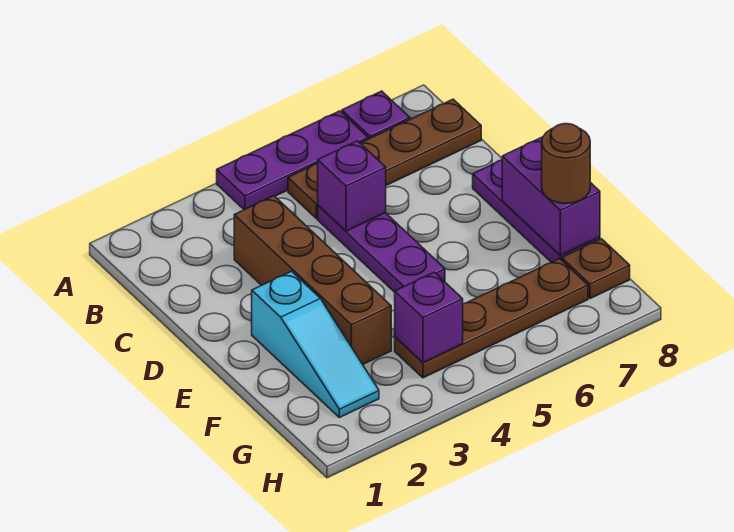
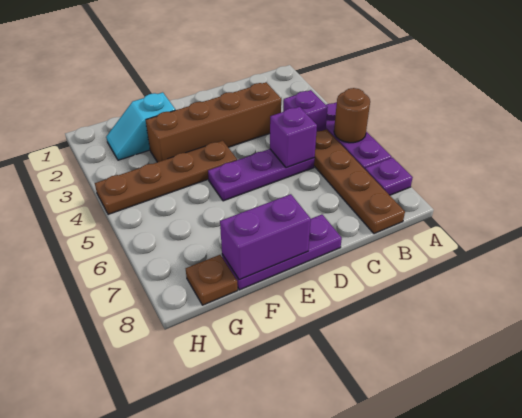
cyan slope E2:G2 level 1 top E -> cyan slope F2:G2 level 1 top F
brown round brick F8 level 3 -> brown round brick A5 level 2
brown plate G4:G7 level 1 -> brown plate E4:H4 level 1
purple brick G4 level 2 -> purple brick B4 level 1

